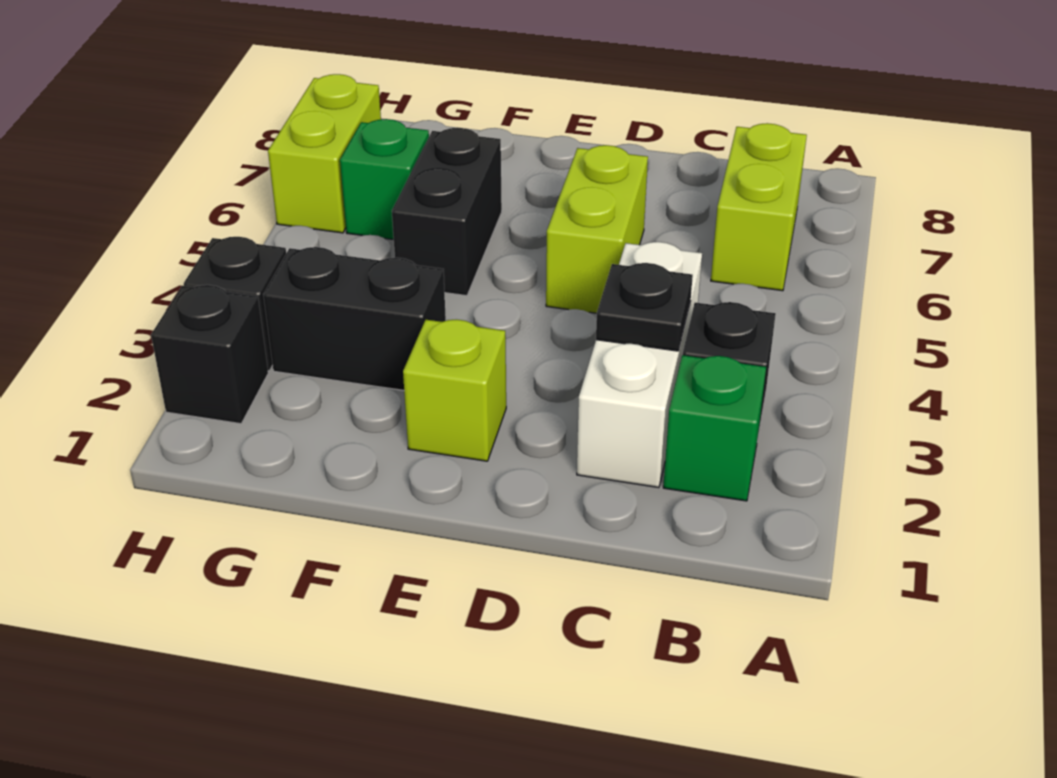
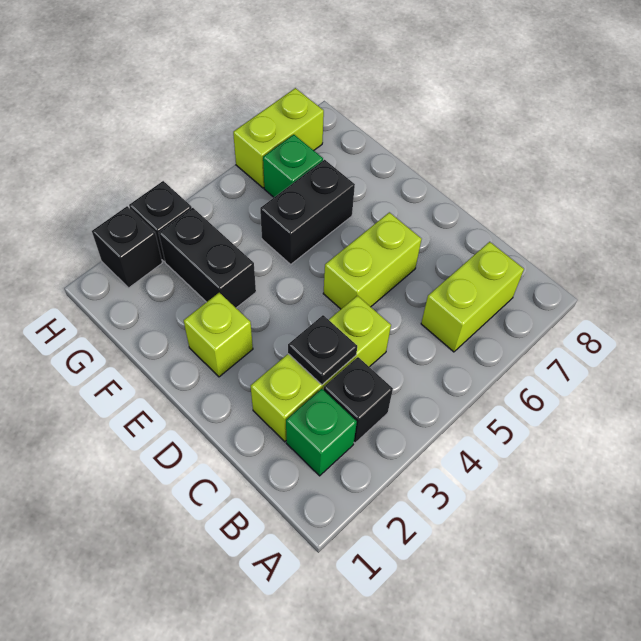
white brick C2:C4 level 1 -> lime brick C2:C4 level 1

